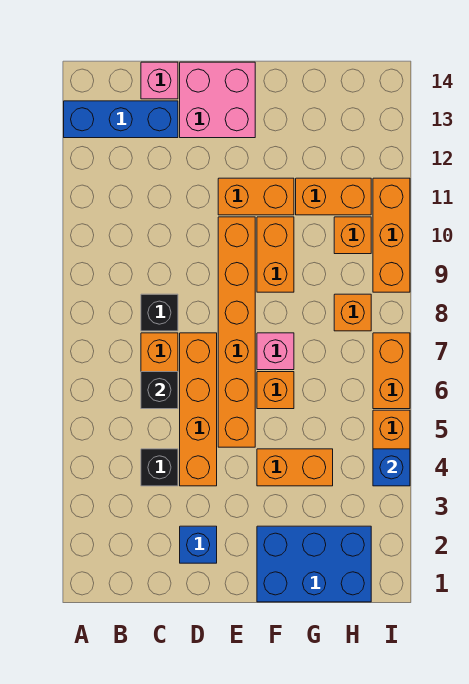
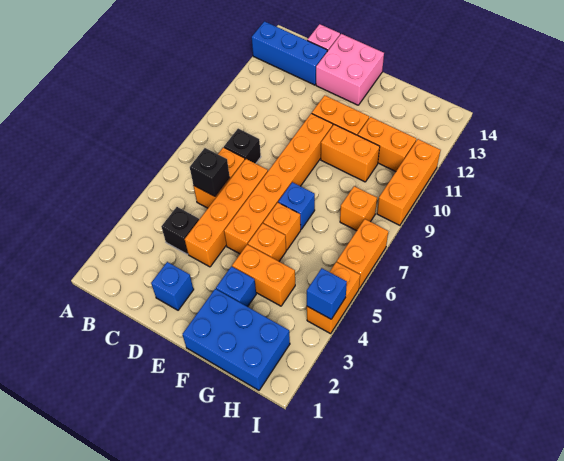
none -> blue brick F3 level 1
pink brick F7 level 1 -> blue brick F7 level 1
orange brick F9:F10 level 1 -> orange brick F10:G10 level 1
orange brick H10 level 1 -> orange brick F5 level 1

